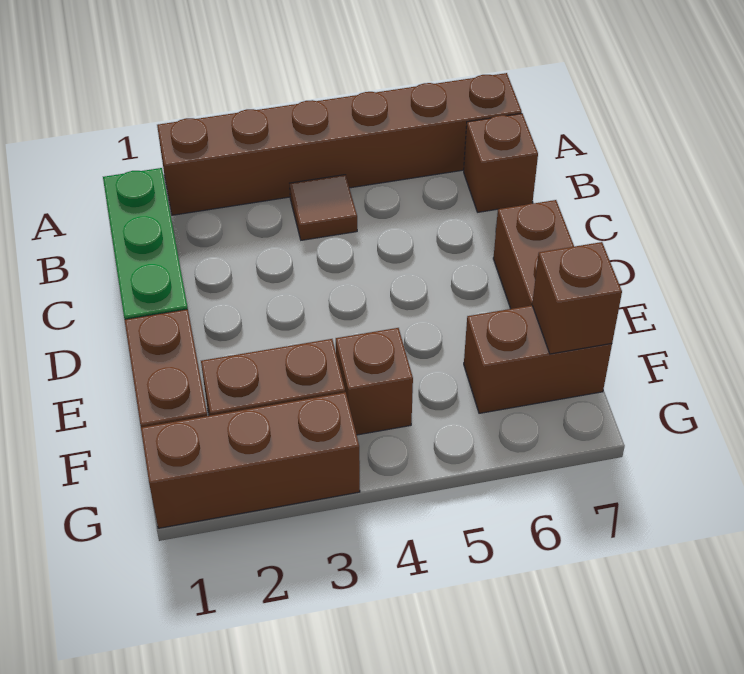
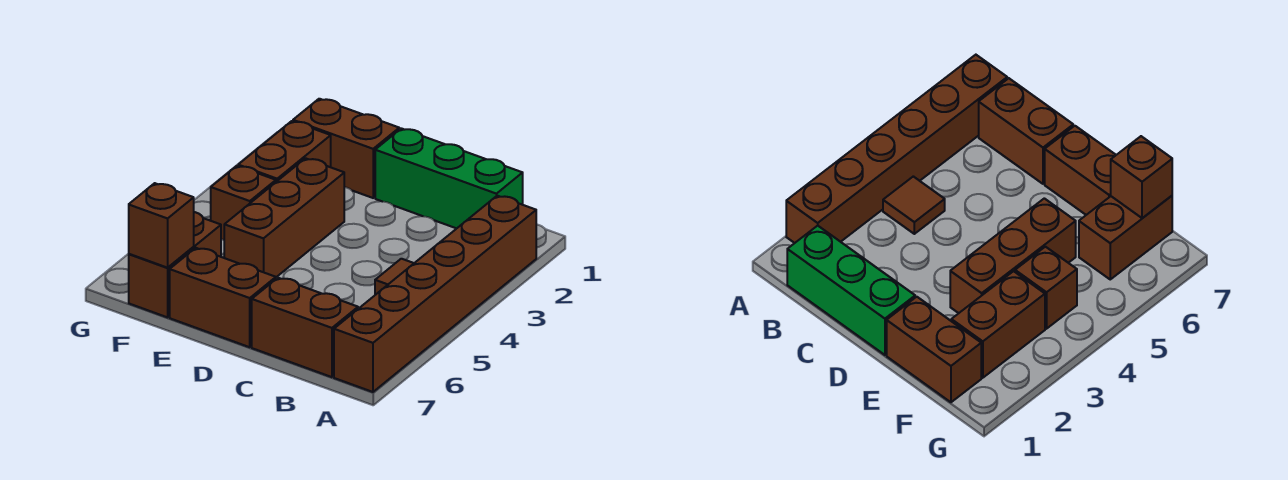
brown brick B7 level 1 -> brown brick B7:C7 level 1
brown brick G1:G3 level 1 -> brown brick E3:E5 level 1

